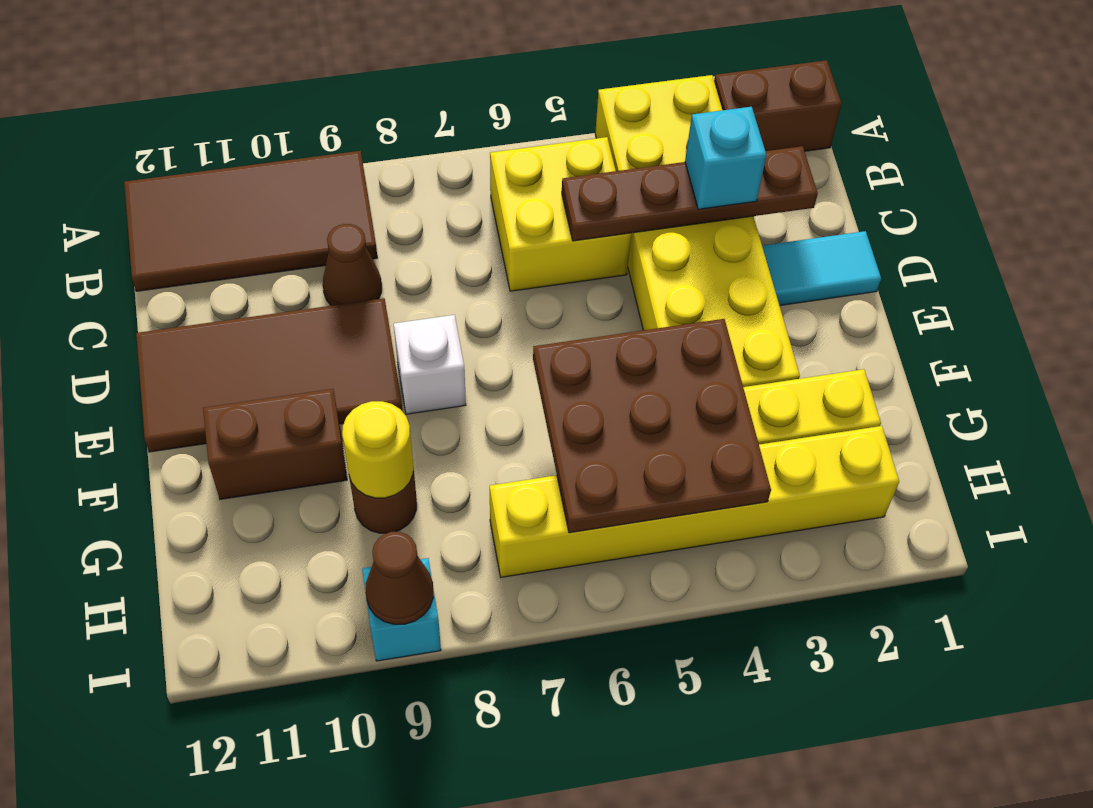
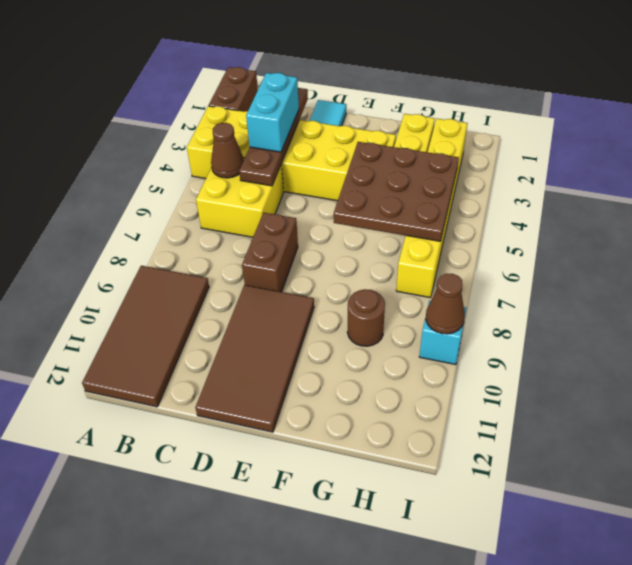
cyan brick C3 level 3 -> cyan brick C3:C4 level 3
brown cone C9 level 1 -> brown cone B5 level 2
white brick E8 level 1 -> none
brown brick F10:F11 level 1 -> brown brick D7:D8 level 1
yellow round brick G9 level 2 -> none

